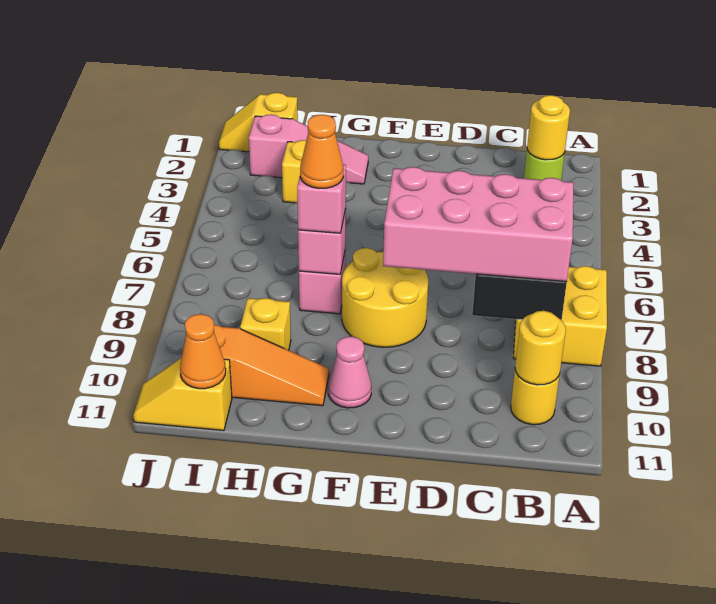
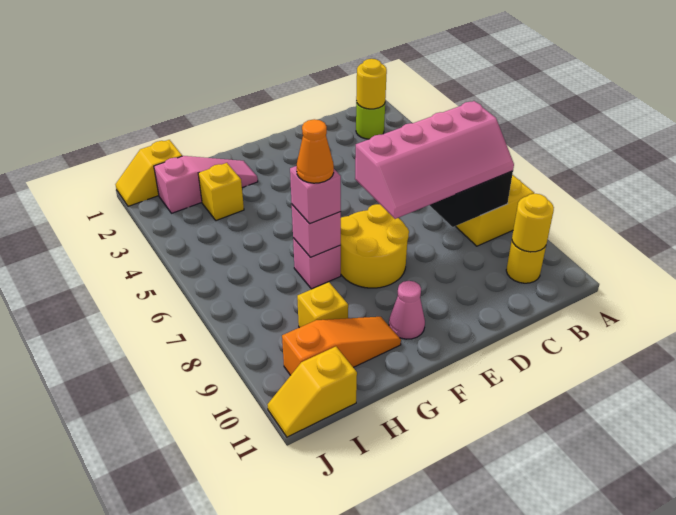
pink brick B7:E8 level 3 -> pink slope B7:E8 level 3 top 7
orange cone I11 level 2 -> none

